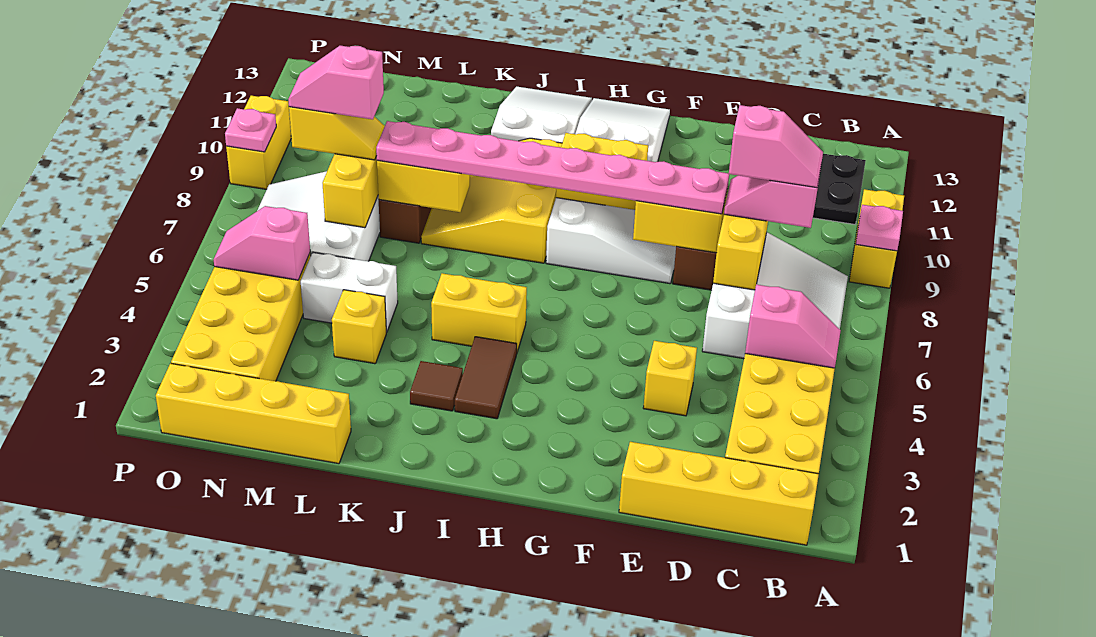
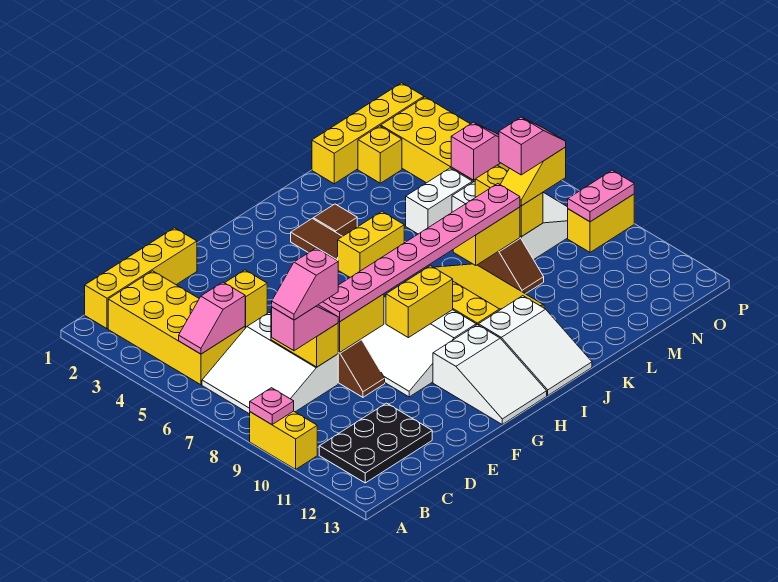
yellow brick L4 level 1 -> yellow brick M2 level 1
yellow brick P9:P10 level 1 -> yellow brick O9:P9 level 1
pink plate P9 level 2 -> pink plate O9:P9 level 2

